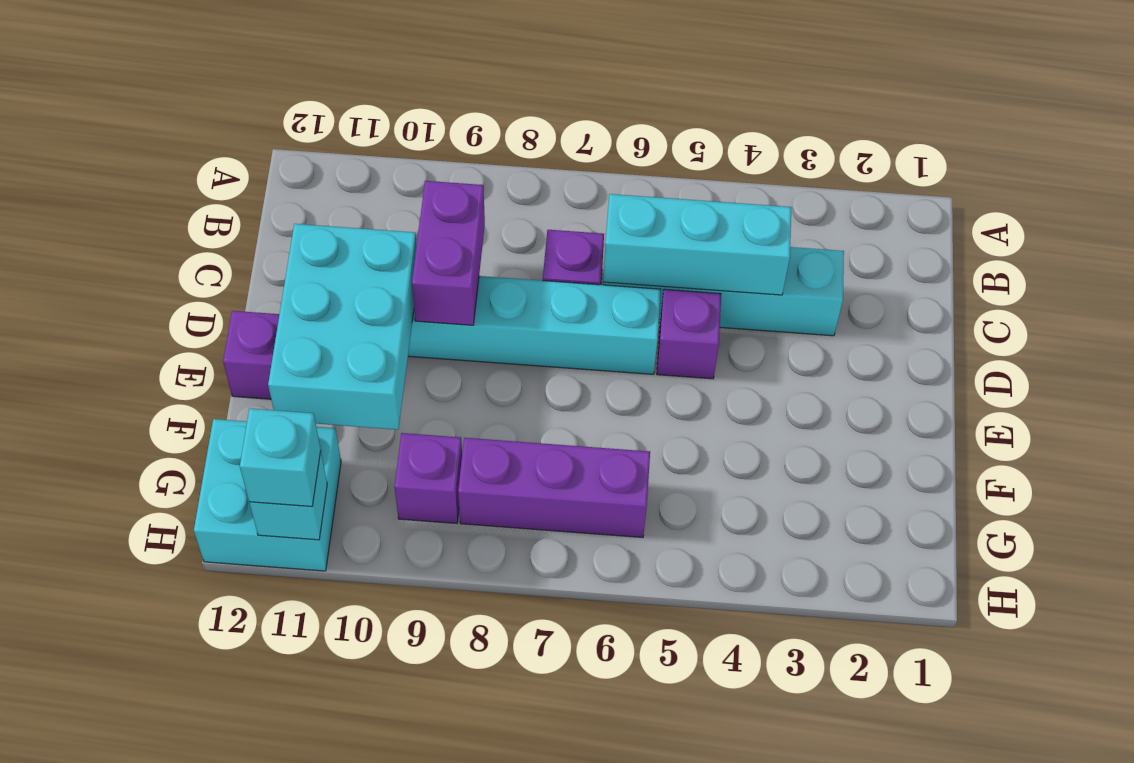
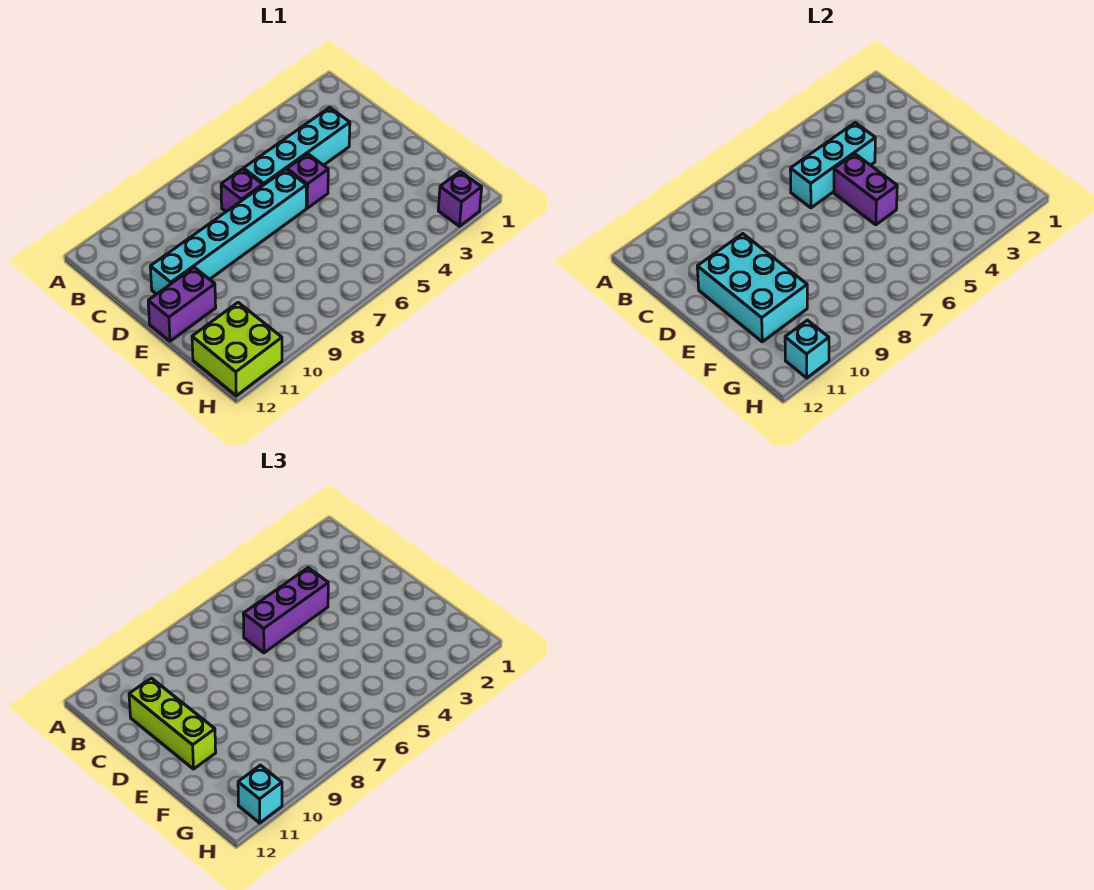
purple brick C9:D9 level 2 -> purple brick D5:E5 level 2
none -> lime brick C11:E11 level 3
purple brick G6:G8 level 1 -> purple brick C4:C6 level 3
purple brick G9 level 1 -> purple brick H2 level 1
cyan brick G11:H12 level 1 -> lime brick G11:H12 level 1

